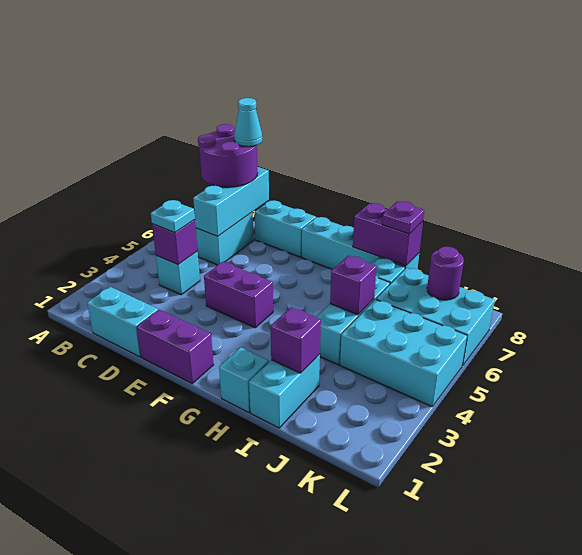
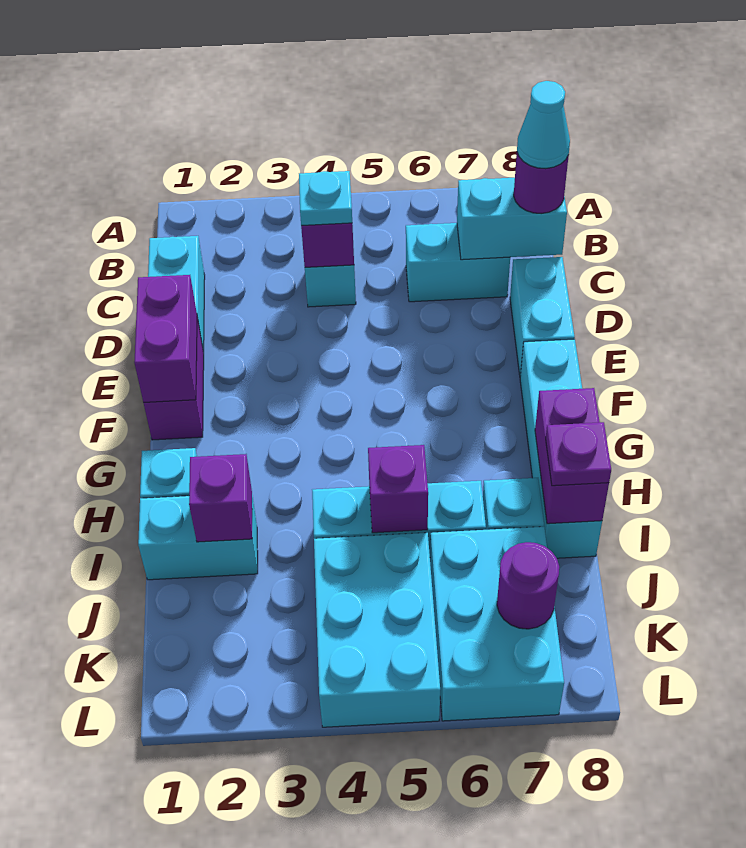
purple round brick B7:C8 level 3 -> purple round brick C8 level 3
cyan brick C6:C8 level 2 -> cyan brick C7:C8 level 2
purple brick E4:F4 level 1 -> purple brick E1:F1 level 2

